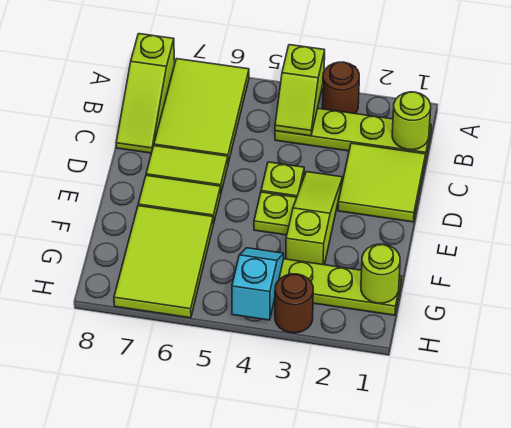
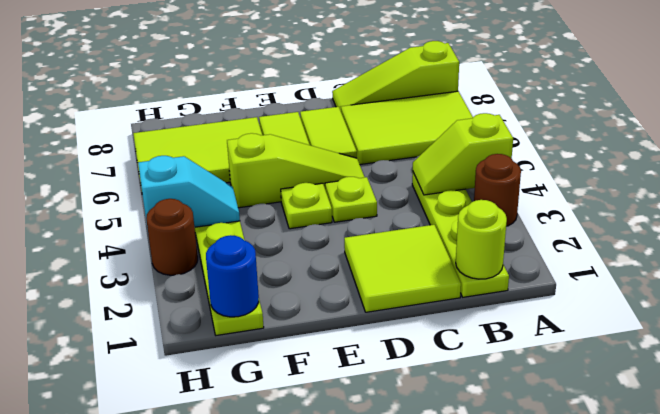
lime slope D3:F3 level 1 top F -> lime slope D5:F5 level 1 top F
lime round brick G1 level 2 -> blue round brick G1 level 2

